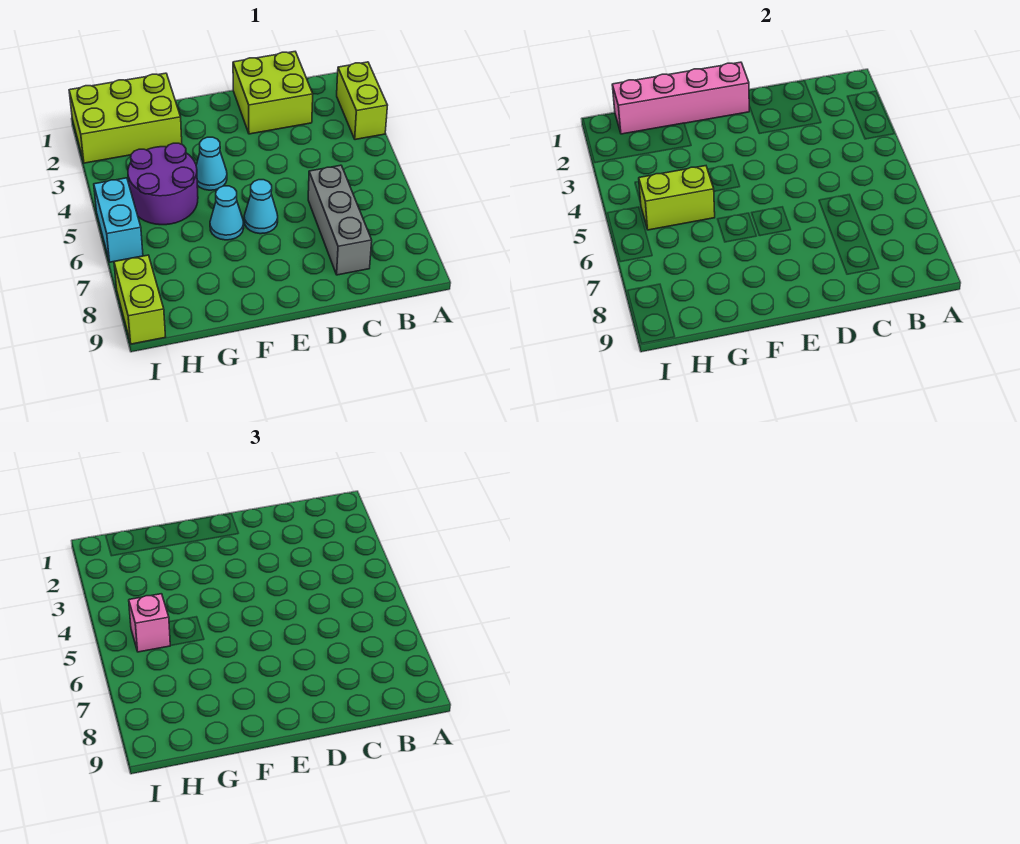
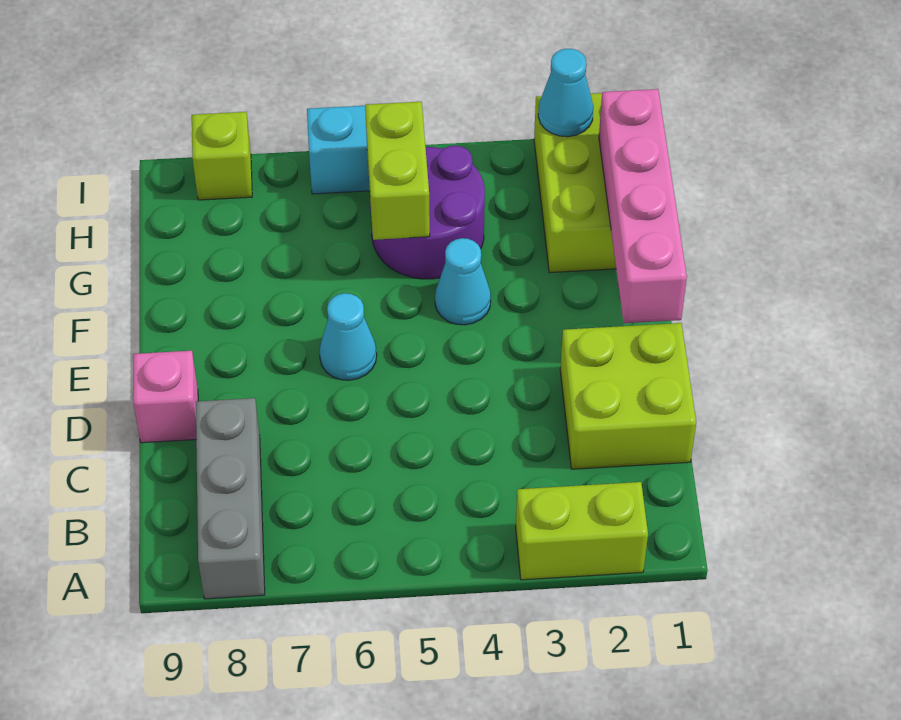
grey brick C6:C8 level 1 -> grey brick A8:C8 level 1
cyan cone F6 level 1 -> cyan cone I2 level 2
pink brick H5 level 3 -> pink brick D9 level 1
lime brick I8:I9 level 1 -> lime brick I8 level 1

